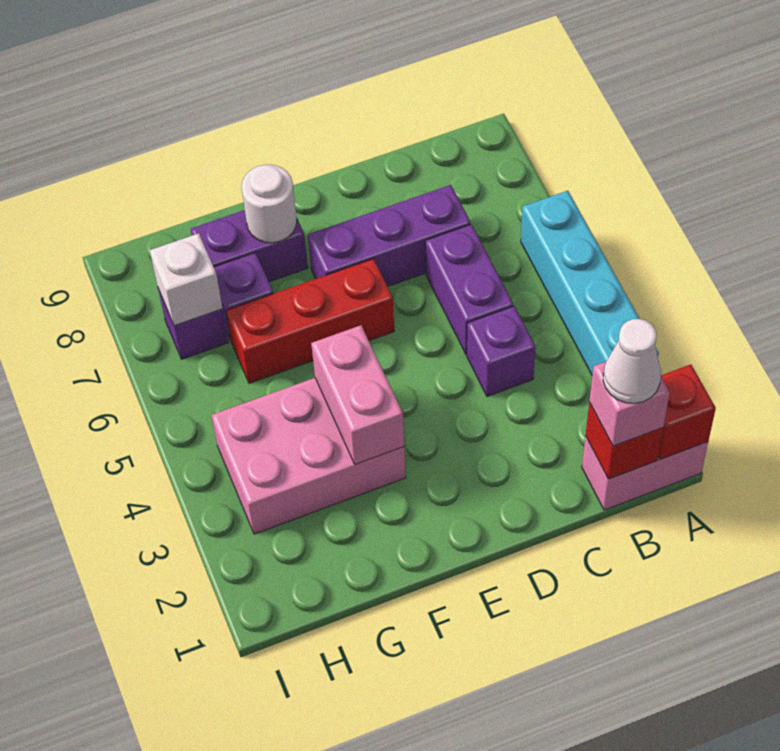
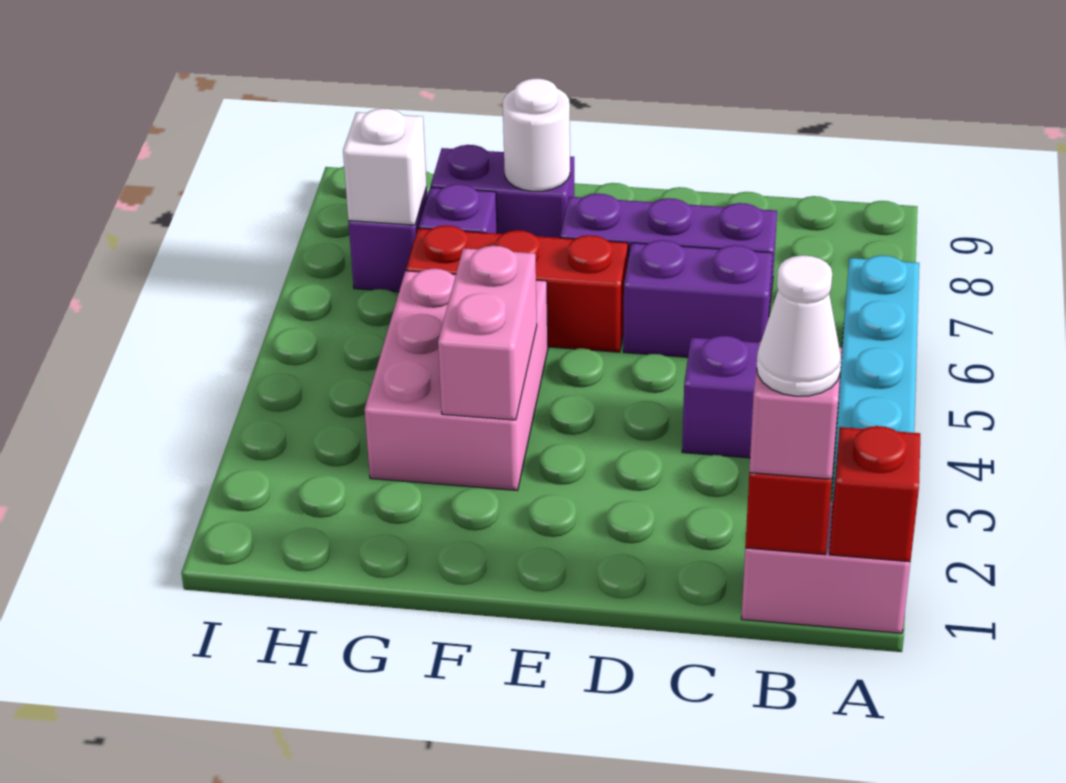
purple brick C5:C6 level 1 -> purple brick C6:D6 level 1
pink brick F3:H4 level 1 -> pink brick F3:G5 level 1

